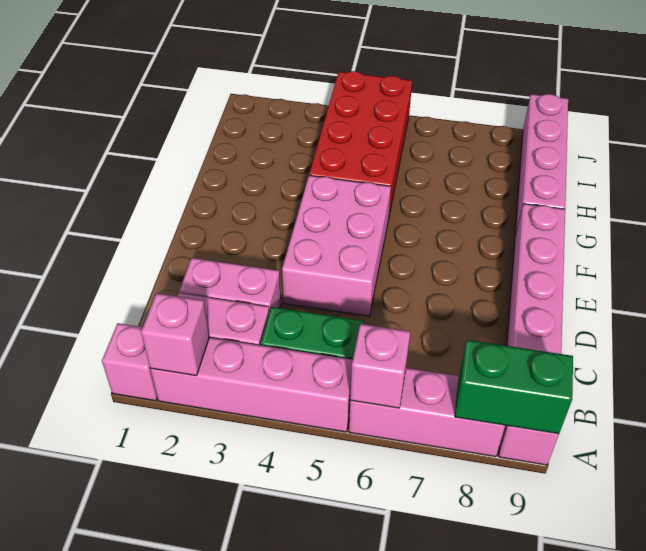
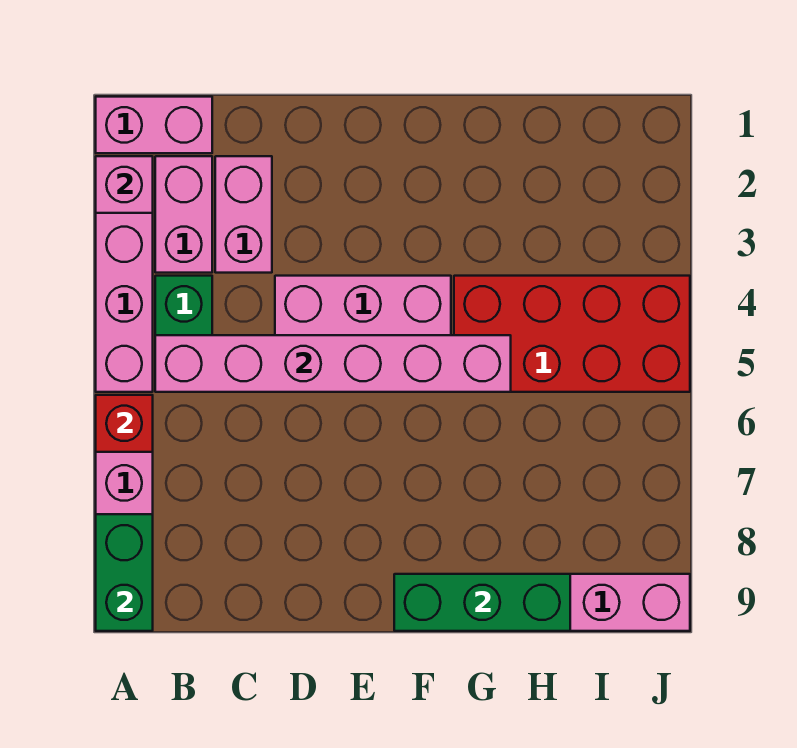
pink brick A1 level 1 -> pink brick A1:B1 level 1
pink brick A6 level 2 -> red brick A6 level 2
pink brick A9:F9 level 1 -> pink brick B5:G5 level 2
none -> green brick F9:H9 level 2

